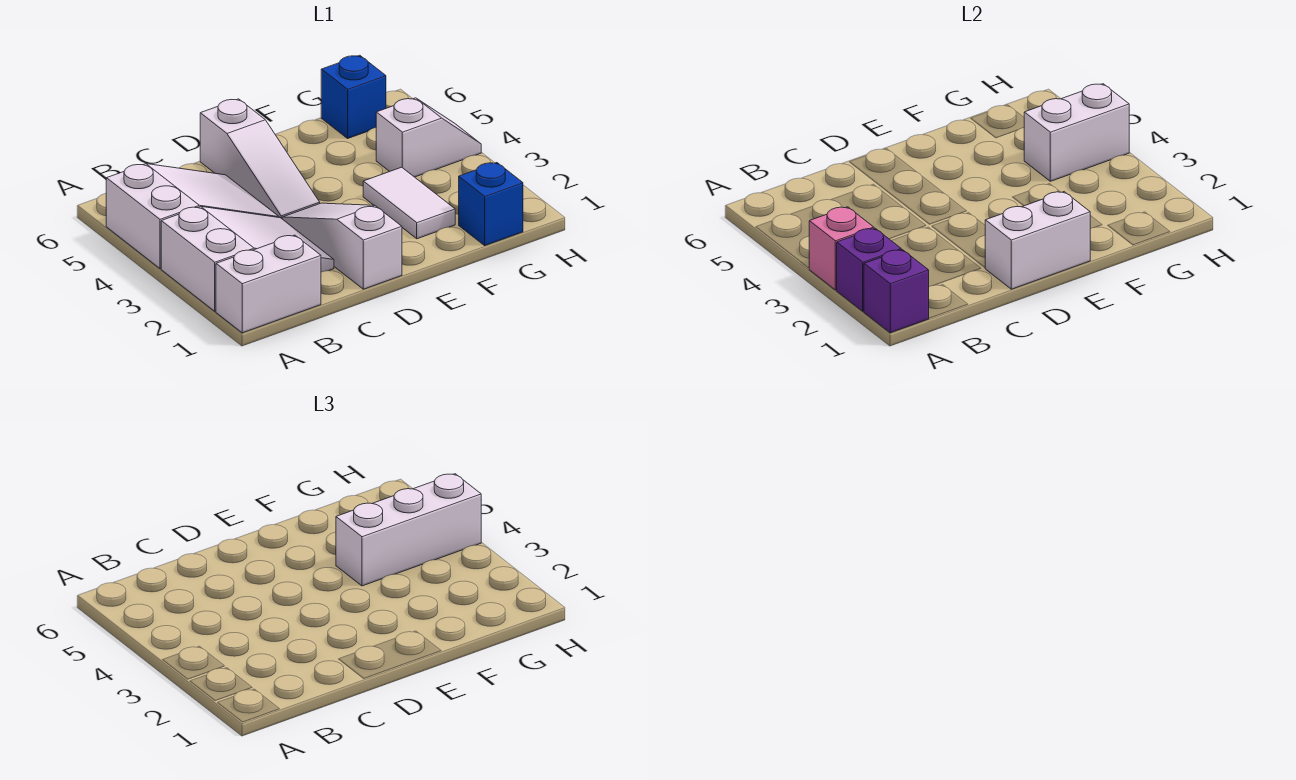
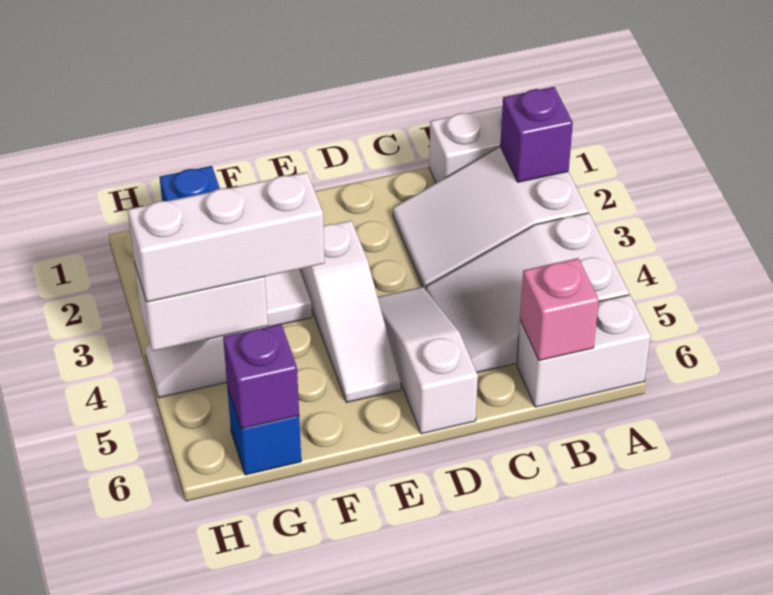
purple brick A1 level 2 -> purple brick G6 level 2
pink brick A3 level 2 -> pink brick B6 level 2
white slope D1:D3 level 1 top 1 -> white slope E3:E5 level 1 top 3
white brick D1:E1 level 2 -> white brick A6:B6 level 1

